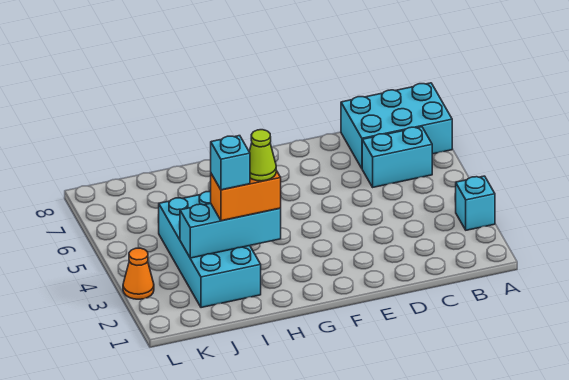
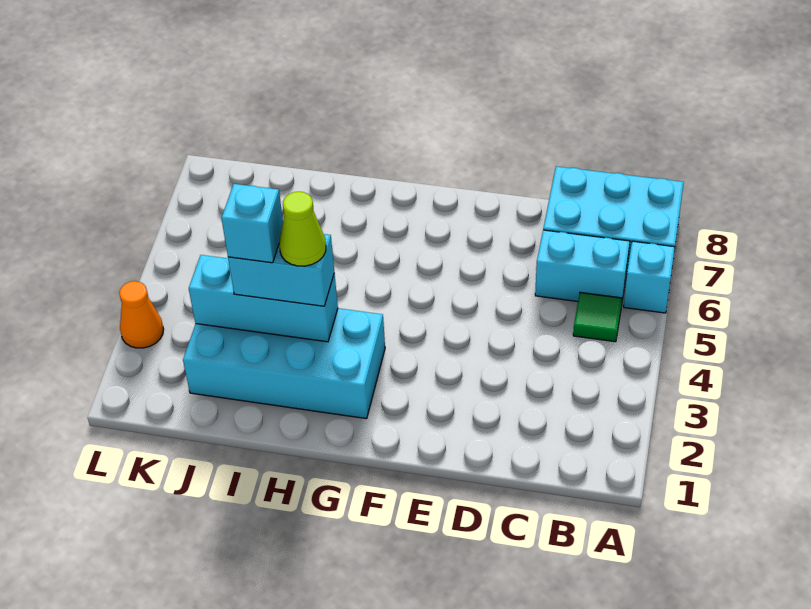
cyan brick A3 level 1 -> cyan brick A6 level 1
none -> green tile B5 level 1
orange brick H3:I3 level 3 -> cyan brick H3:I3 level 3
cyan brick I2:J5 level 1 -> cyan brick G2:J3 level 1

